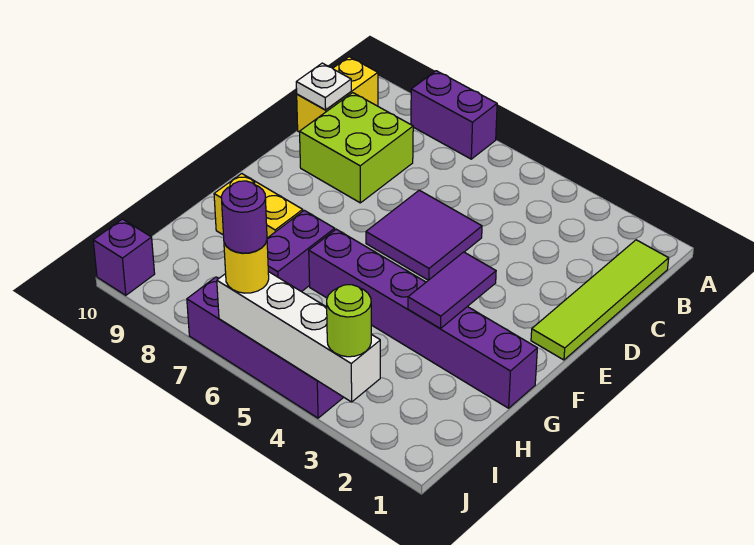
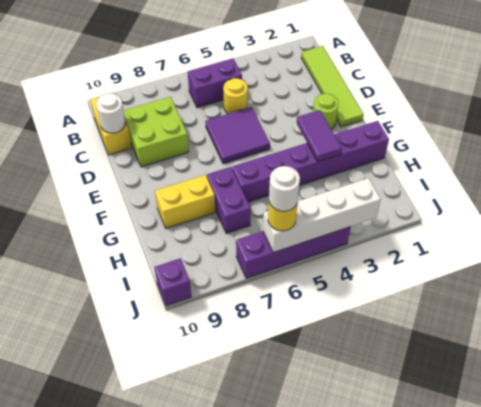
purple brick A7:A8 level 1 -> purple brick B5:B6 level 1
none -> yellow round brick C5 level 1
white plate C10 level 2 -> white round brick C10 level 2
lime round brick J3 level 3 -> lime round brick E2 level 1
purple round brick J6 level 4 -> white round brick J6 level 4

